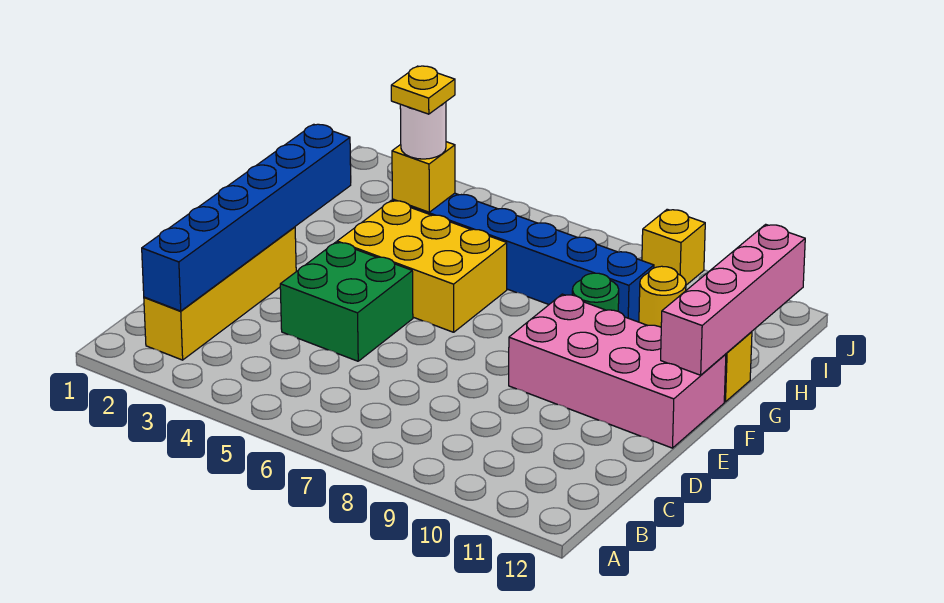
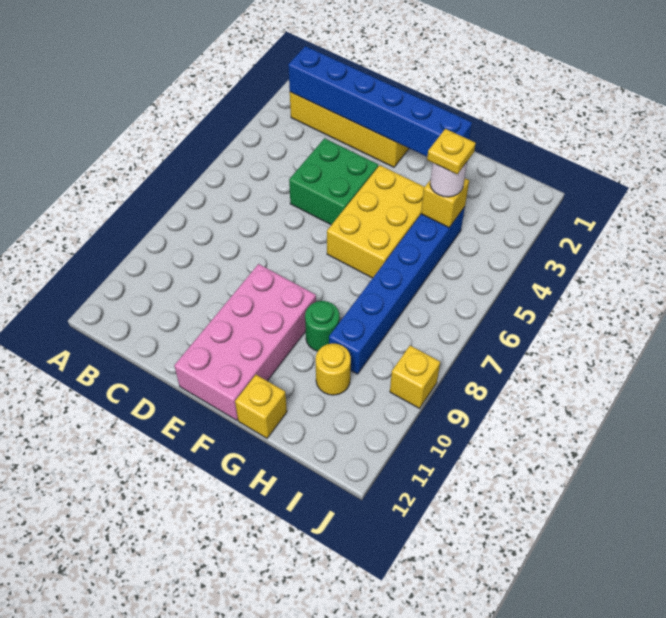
pink brick F12:I12 level 2 -> none

